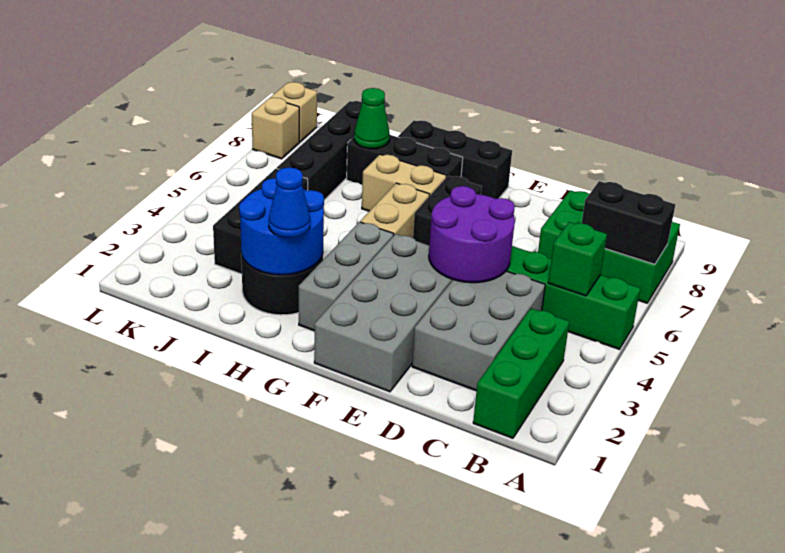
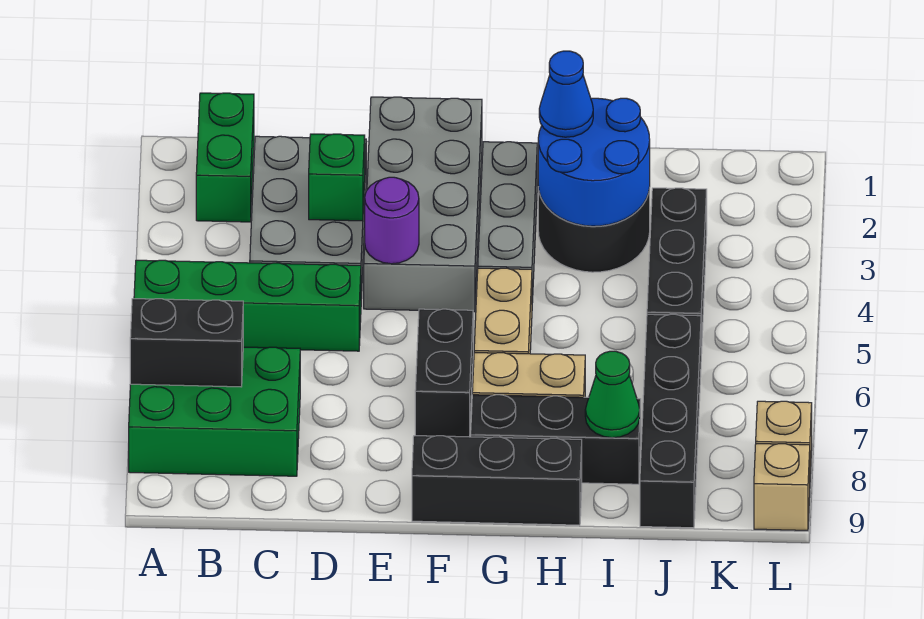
green brick B1:B3 level 1 -> green brick B1:B2 level 1
green brick B5 level 2 -> green brick D3 level 2
purple round brick D4:E5 level 2 -> purple round brick E4 level 2

